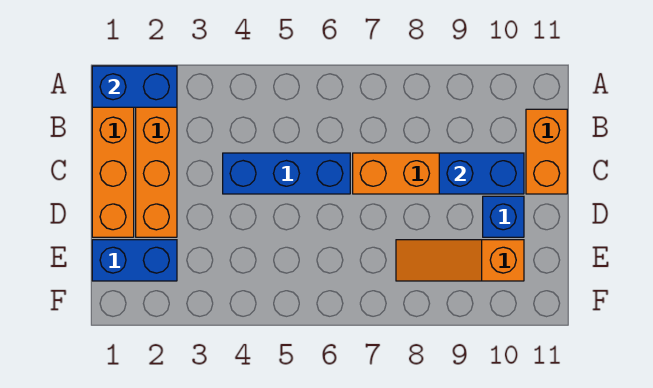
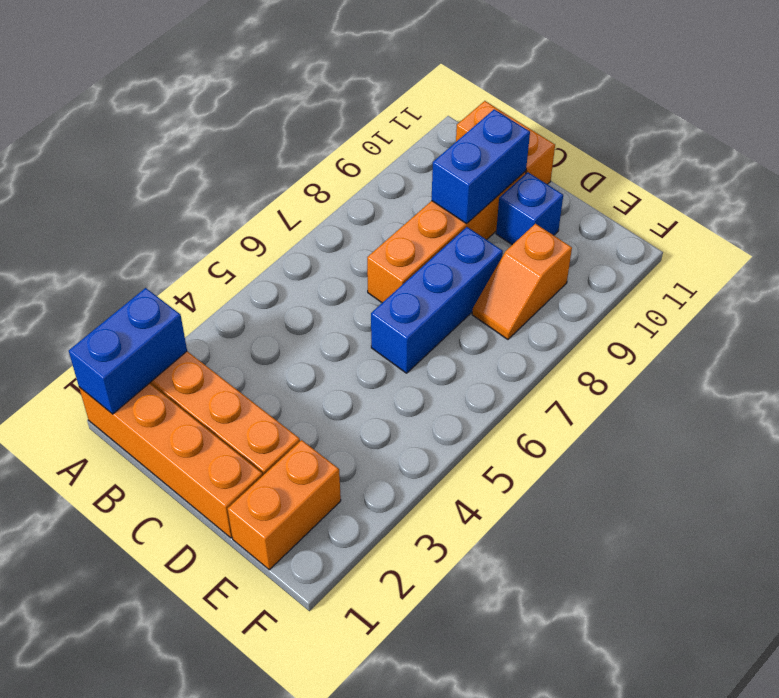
blue brick C4:C6 level 1 -> blue brick D6:D8 level 1
blue brick E1:E2 level 1 -> orange brick E1:E2 level 1
orange slope E8:E10 level 1 top 10 -> orange slope E8:E9 level 1 top 9

